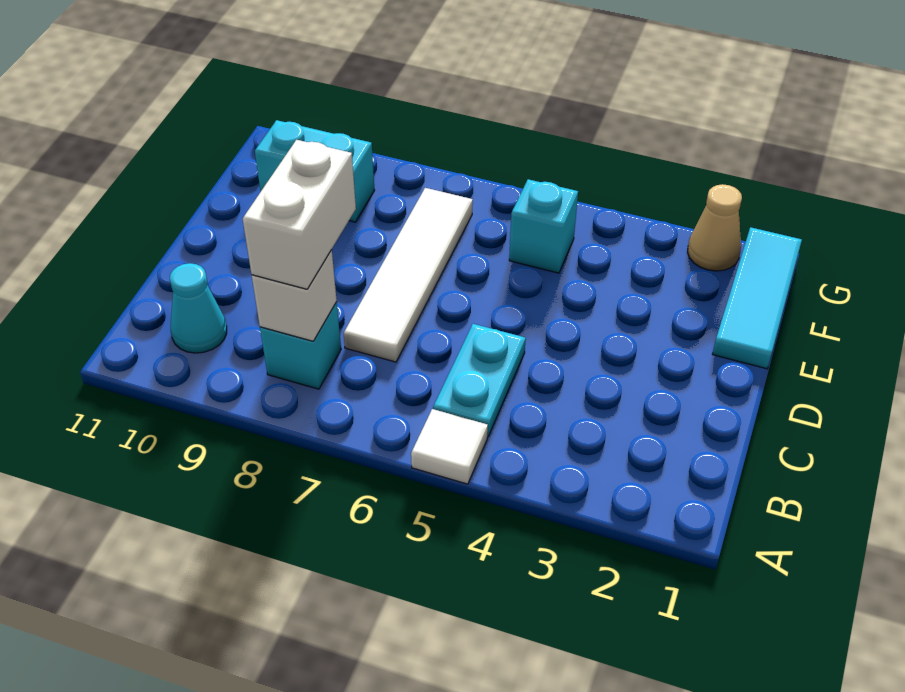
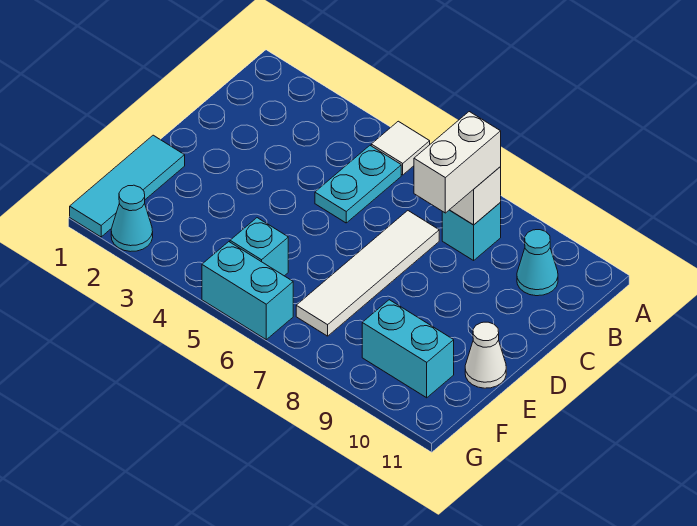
none -> white cone E11 level 1
tan cone G2 level 1 -> cyan cone G2 level 1
none -> cyan brick G5:G6 level 1

